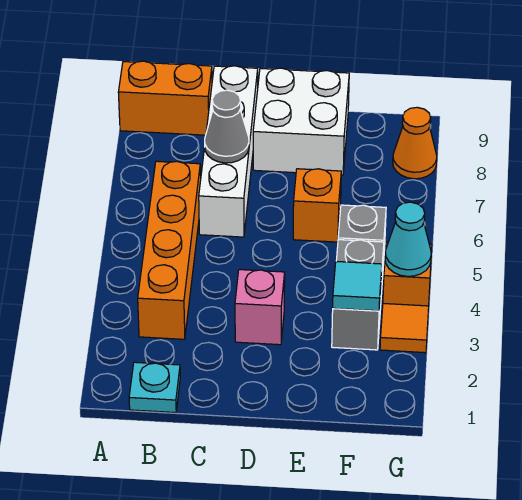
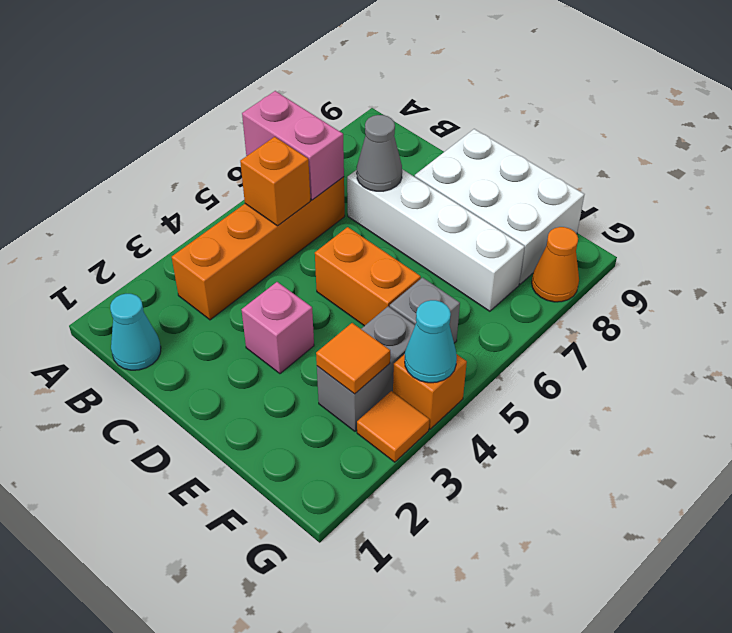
none -> pink brick A6:B6 level 2
orange brick A9:B9 level 1 -> orange brick D5:E5 level 1
cyan plate B1 level 1 -> cyan cone B1 level 1
white brick C6:C9 level 1 -> white brick C7:F7 level 1
white brick D8:E9 level 1 -> white brick D8:F9 level 1
orange brick E6 level 1 -> orange brick B5 level 2
cyan tile F3 level 2 -> orange tile F3 level 2

